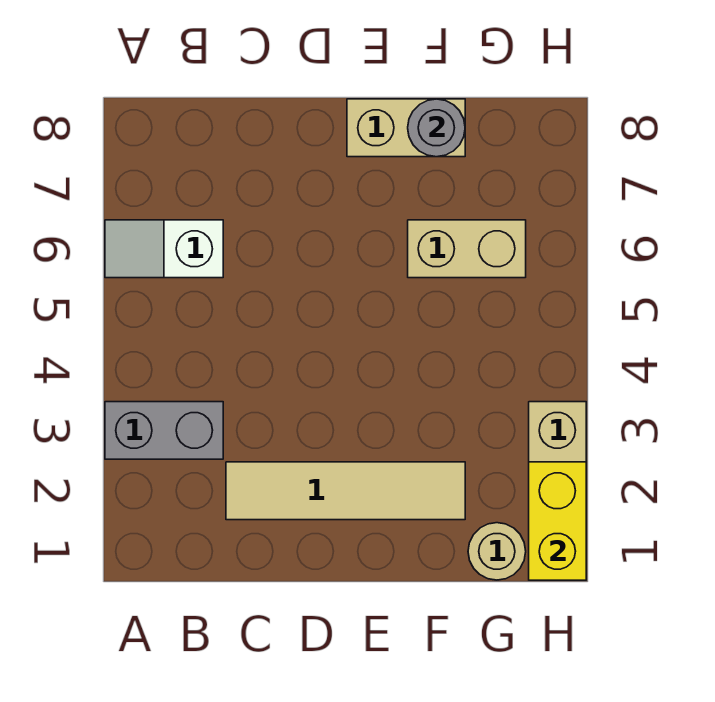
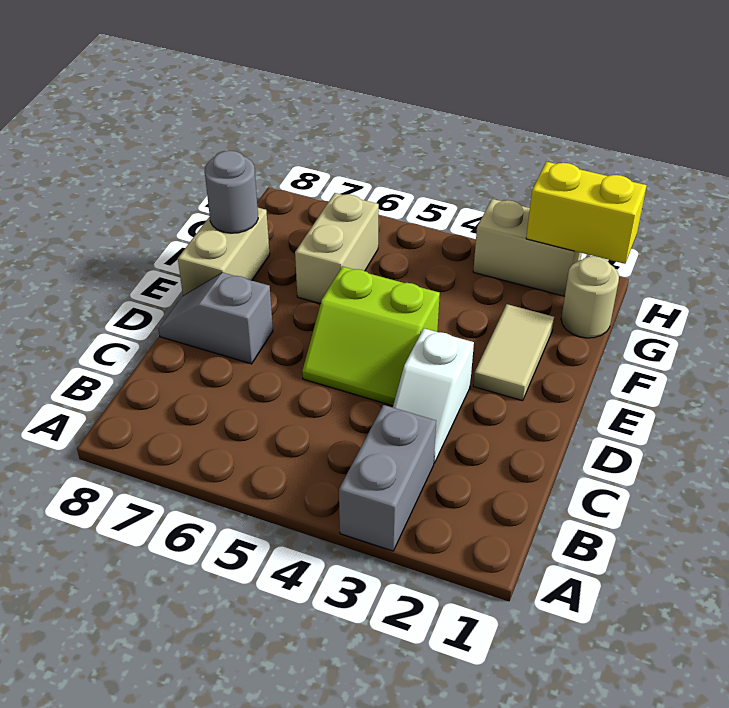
white slope A6:B6 level 1 top B -> white slope C3:D3 level 1 top D
tan tile C2:F2 level 1 -> tan tile E2:F2 level 1
none -> lime slope D4:E5 level 1 top E
none -> grey slope D7:D8 level 1 top 7

